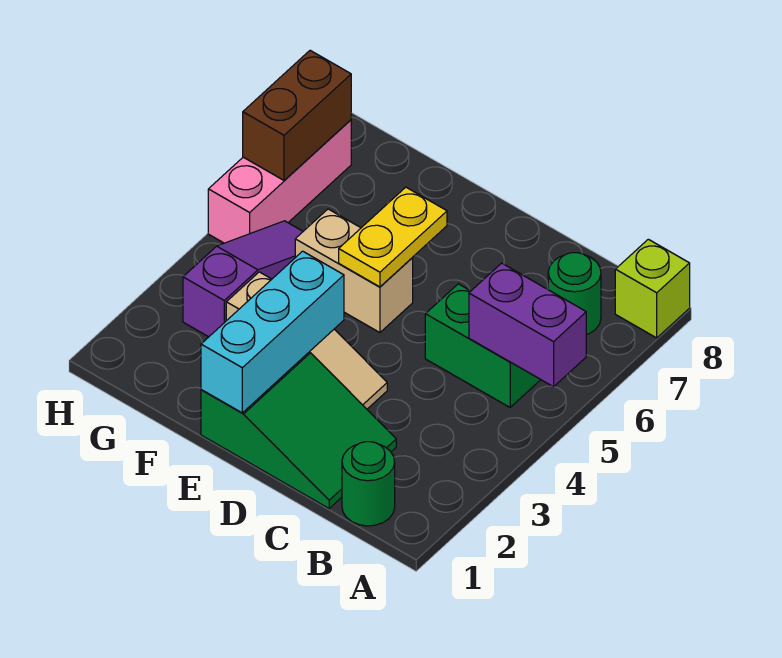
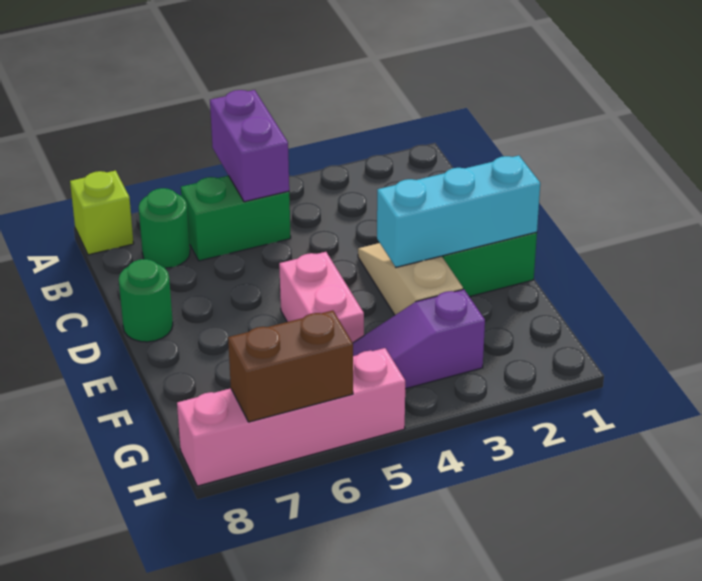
green round brick B1 level 1 -> green round brick D8 level 1
green brick B5:C5 level 1 -> green brick B5:B6 level 1
tan brick E5:F5 level 1 -> pink brick E5:F5 level 1
yellow plate E5:E6 level 2 -> none
pink brick H5:H7 level 1 -> pink brick H5:H8 level 1

